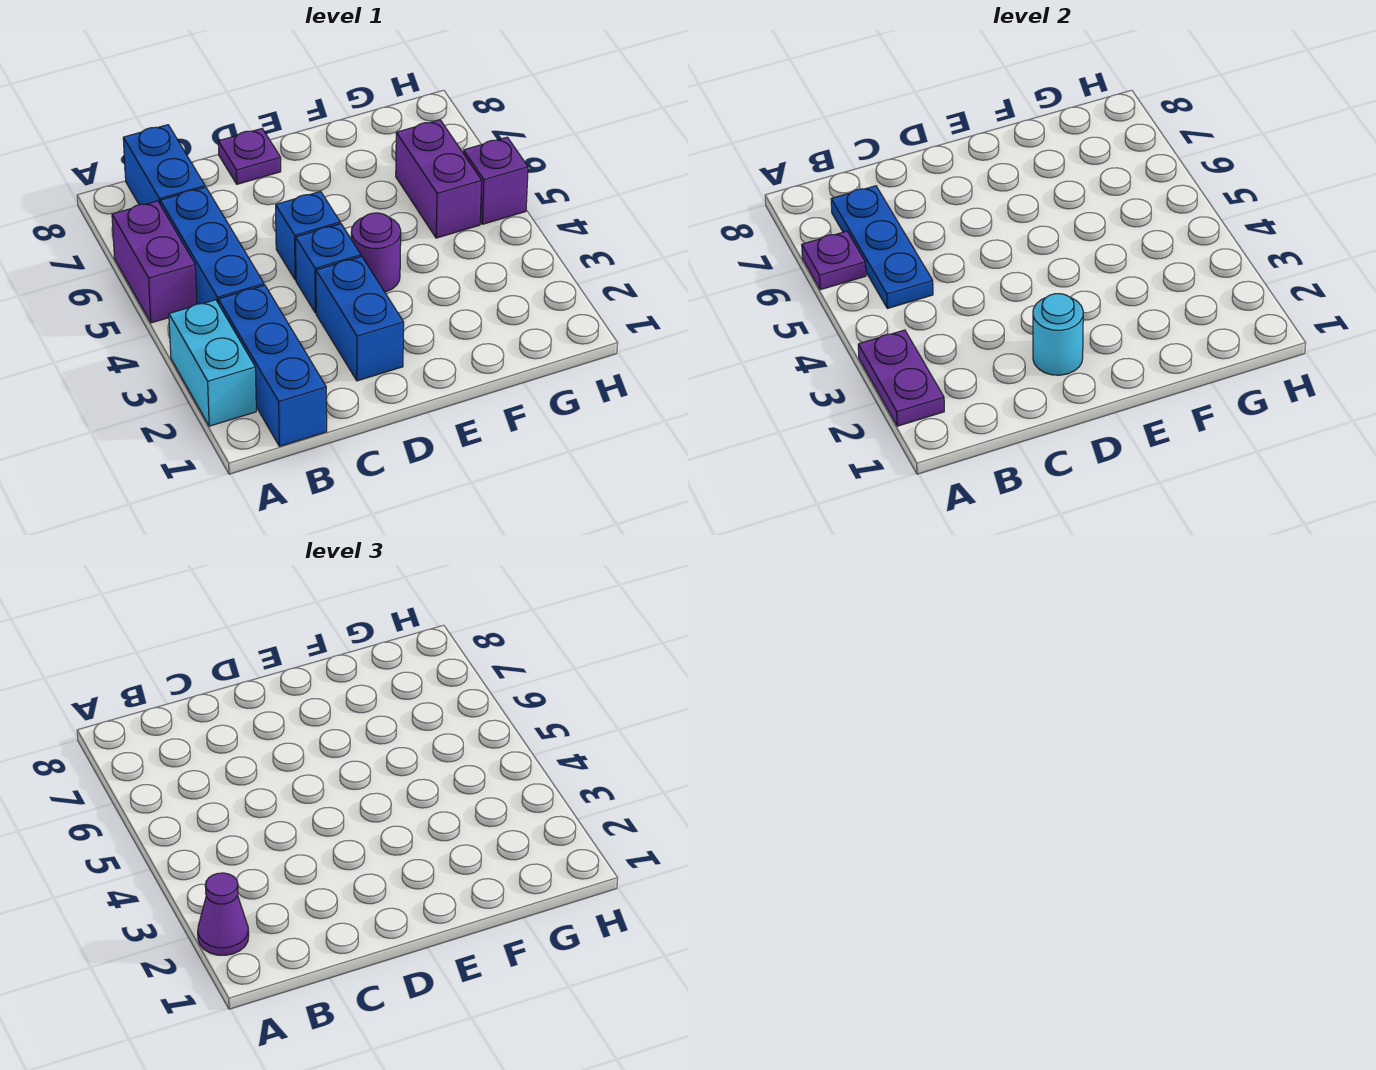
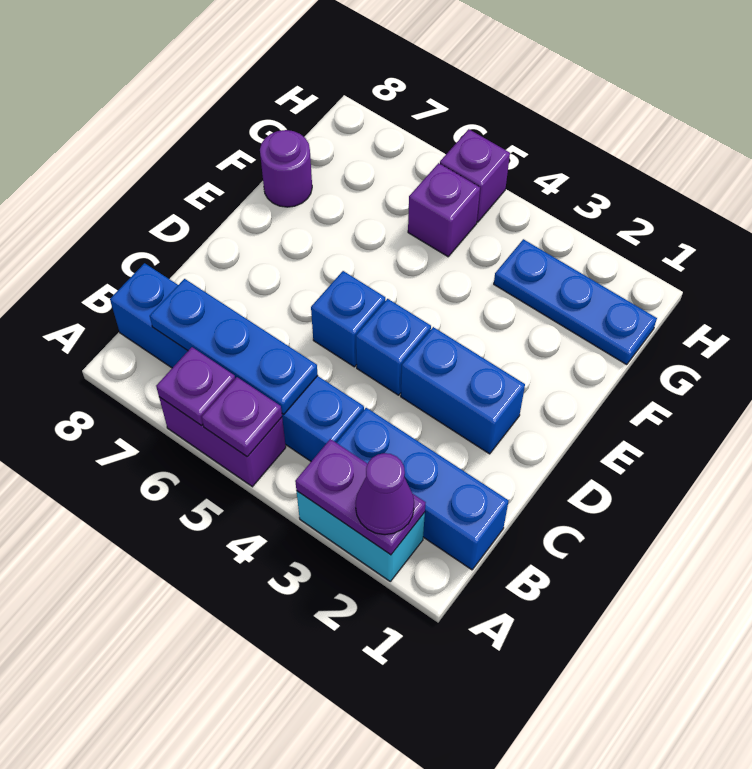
cyan round brick D2 level 2 -> none
purple plate D8 level 1 -> purple plate A5 level 2
purple round brick E4 level 1 -> purple round brick F8 level 1
none -> blue plate G1:G3 level 1
purple brick G5:G6 level 1 -> purple brick G5 level 1

